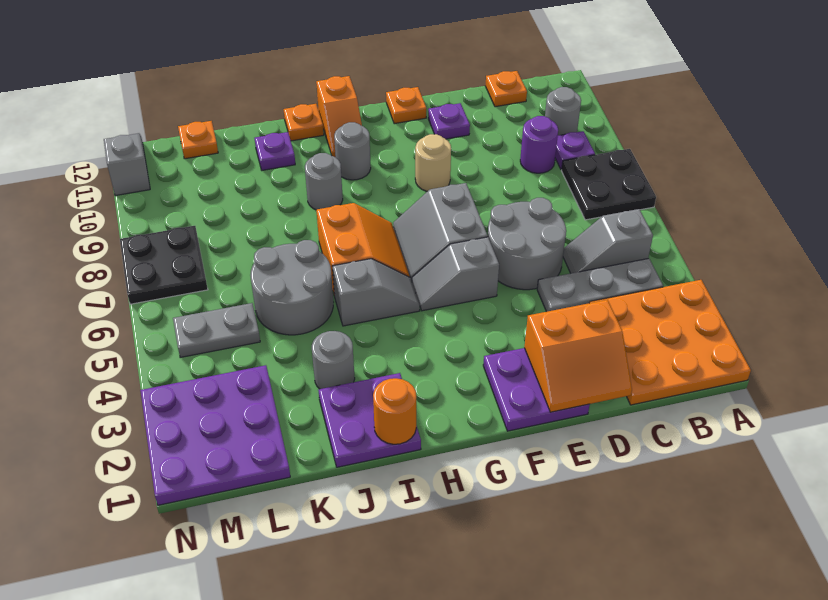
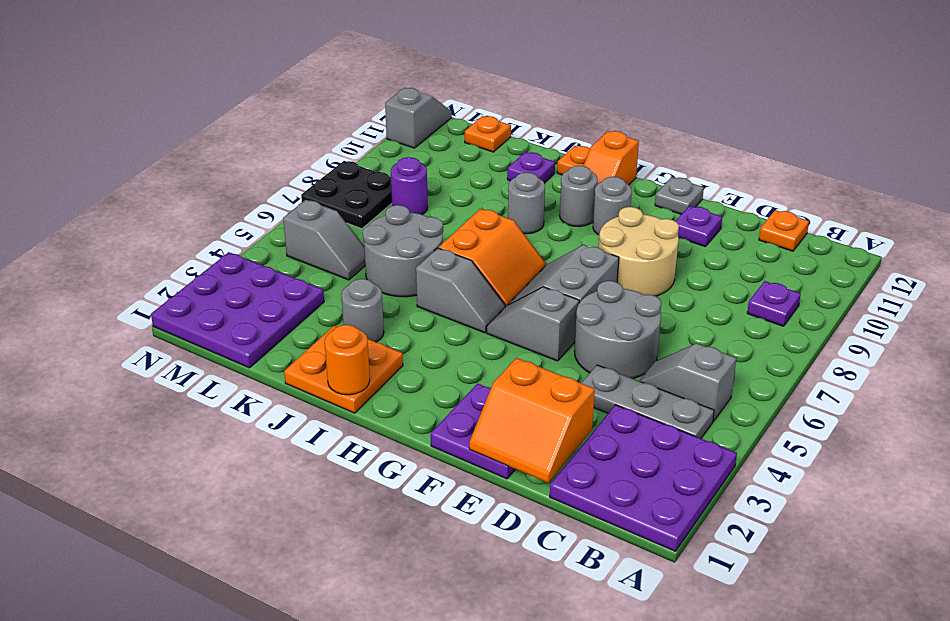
orange plate A1:C3 level 1 -> purple plate A1:C3 level 1
black plate A7:B8 level 1 -> none
grey round brick B10 level 1 -> grey round brick G10 level 1
purple round brick C9 level 1 -> purple round brick L8 level 1
tan round brick F9 level 1 -> tan round brick E8:F9 level 1
orange plate F12 level 1 -> grey plate F12 level 1
purple plate I1:J2 level 1 -> orange plate I1:J2 level 1
grey plate L5:M5 level 1 -> grey slope L5:M5 level 1 top M

